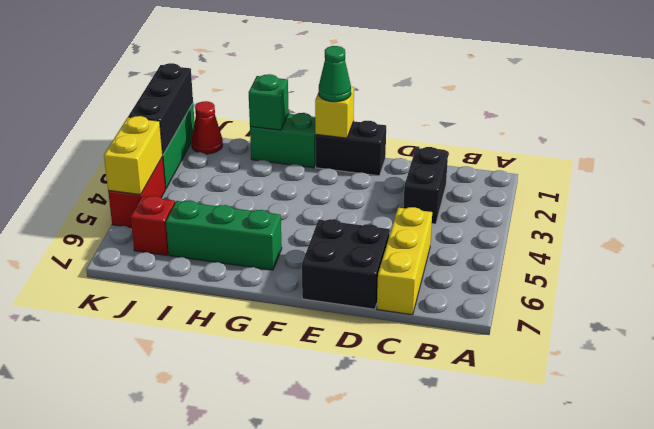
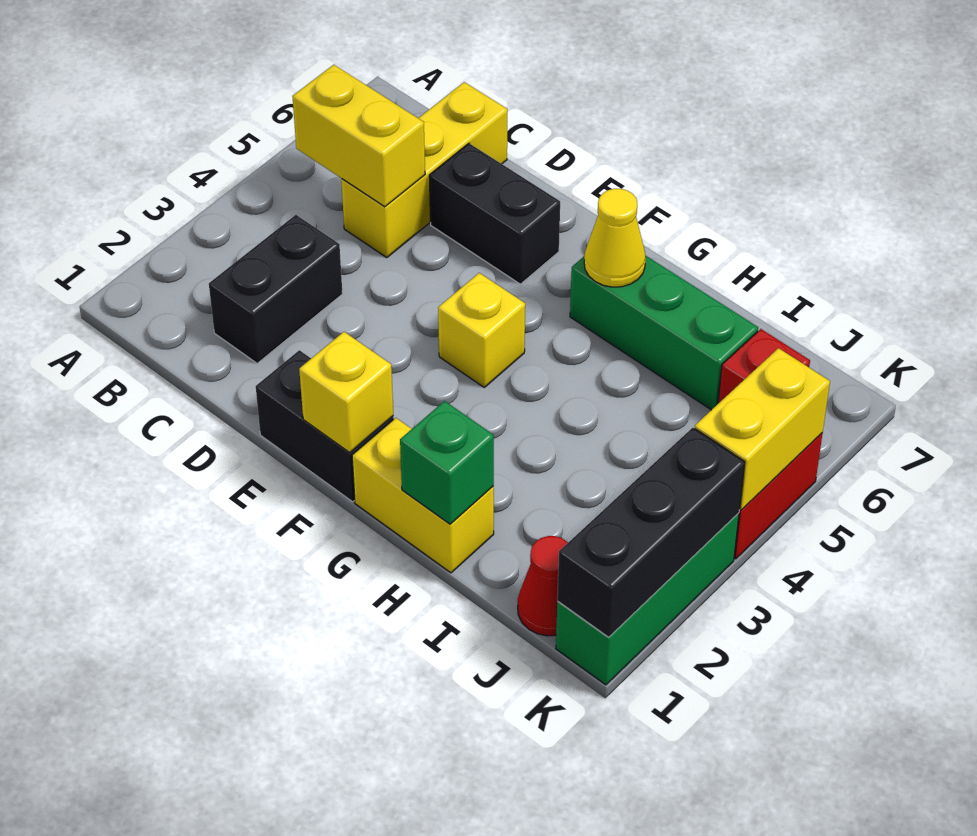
none -> yellow brick B5:C5 level 2
black brick D6:E7 level 1 -> black brick D6:E6 level 1
green cone F1 level 3 -> none
none -> yellow brick F4 level 1
green brick G1:H1 level 1 -> yellow brick G1:H1 level 1
none -> yellow cone G6 level 2

